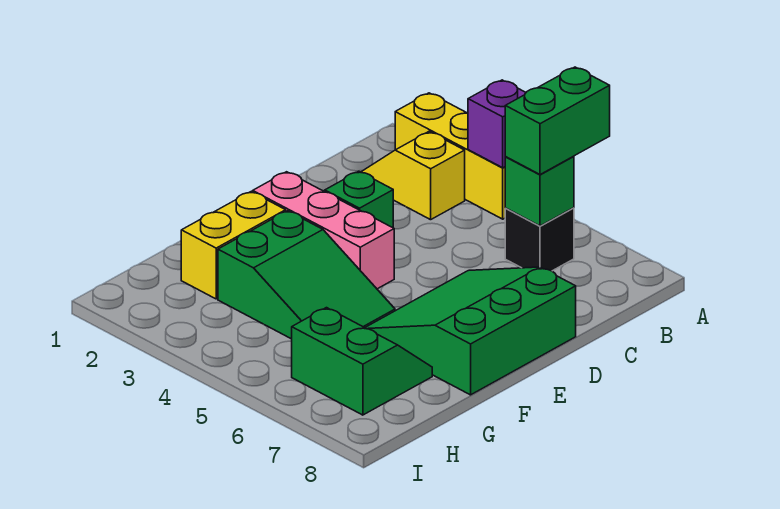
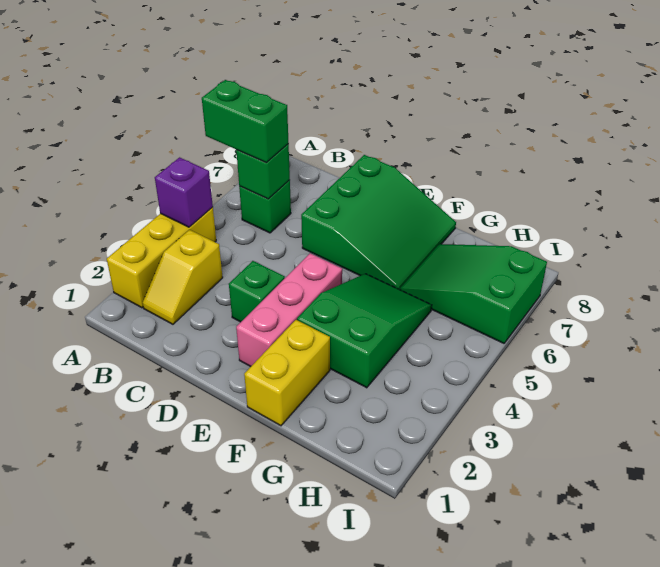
black brick B6 level 1 -> green brick B6 level 1
green slope D6:F8 level 1 top 8 -> green slope D6:F8 level 1 top D
yellow brick F2:G2 level 1 -> yellow brick F1:F2 level 1
green slope G6:H7 level 1 top H -> green slope G6:I7 level 1 top I

